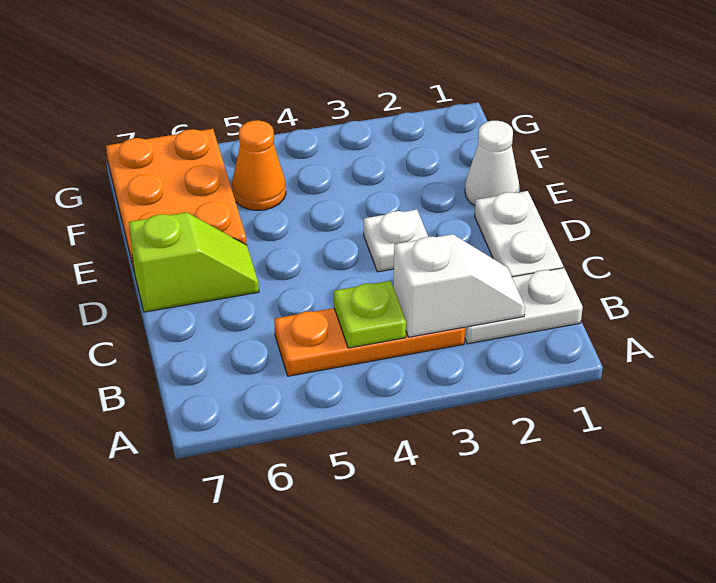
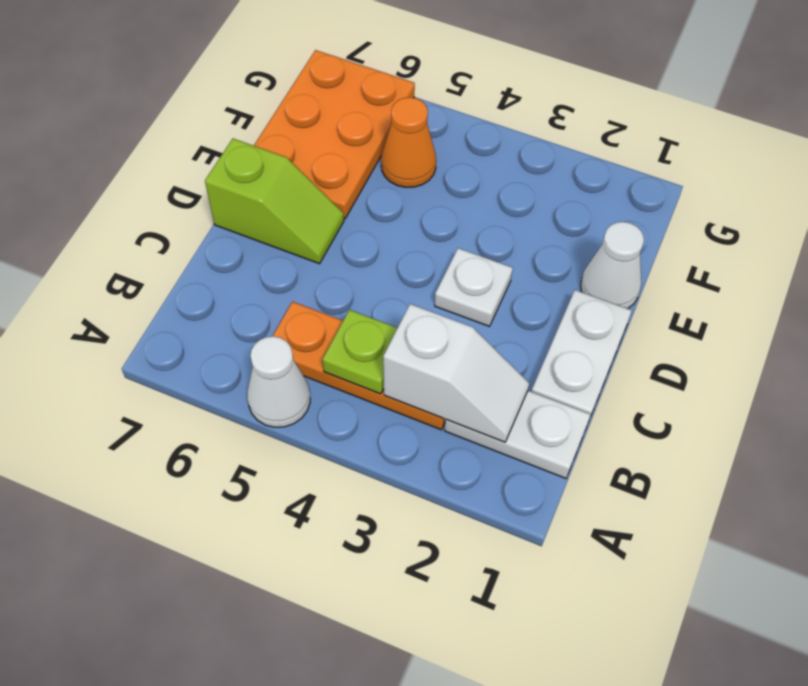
none -> white cone A5 level 1

